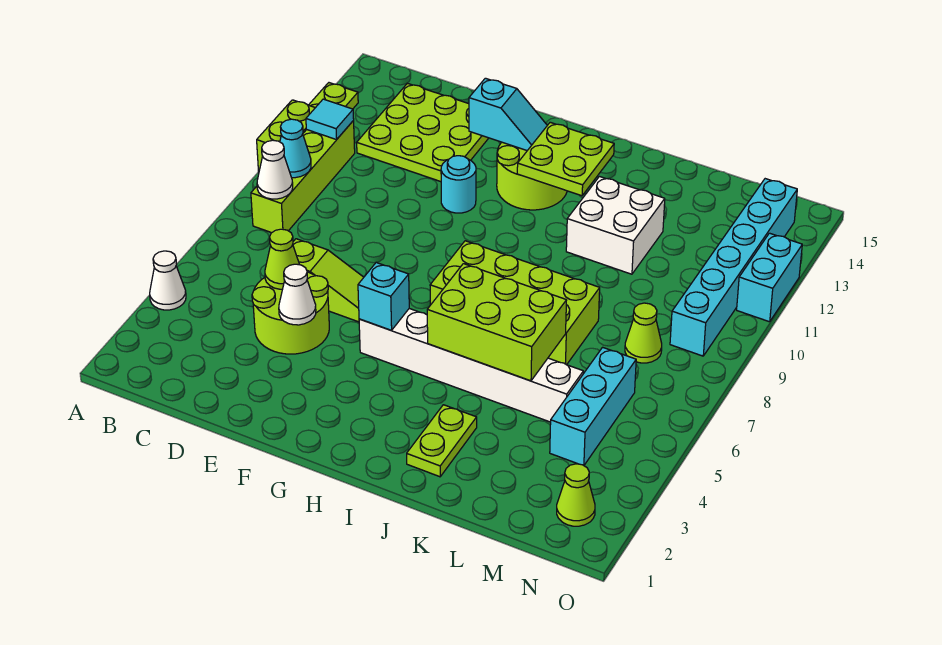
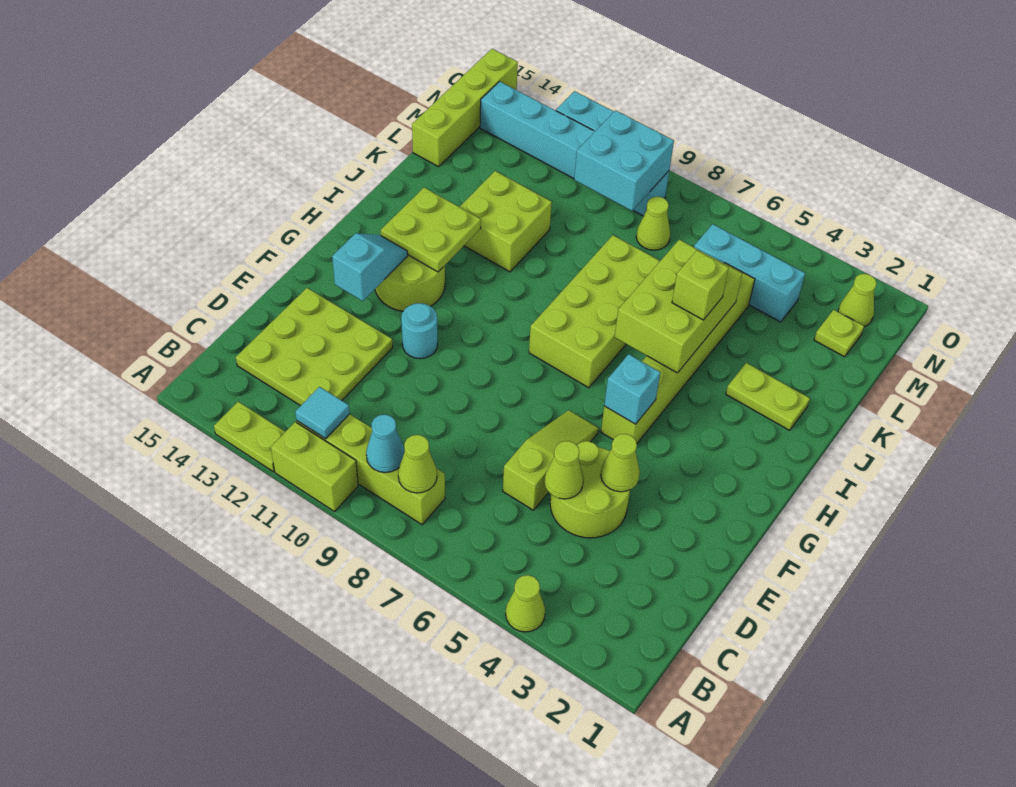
white cone A4 level 1 -> lime cone A4 level 1
white cone B8 level 2 -> lime cone B8 level 2
white cone E4 level 2 -> lime cone E4 level 2
white brick G5:L5 level 1 -> lime brick G5:L5 level 1
none -> lime brick J5 level 3
white brick J11:K12 level 1 -> lime brick J11:K12 level 1
none -> lime brick L15:O15 level 1
none -> lime plate M2 level 1
none -> cyan brick M9:N10 level 2

